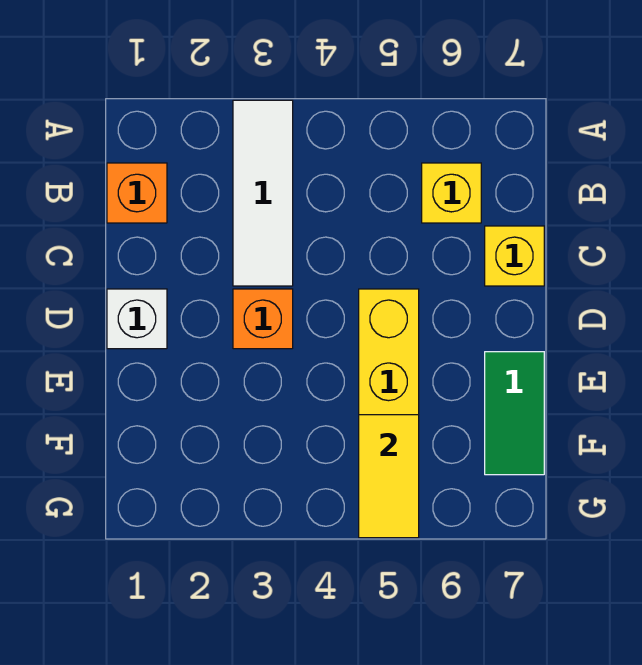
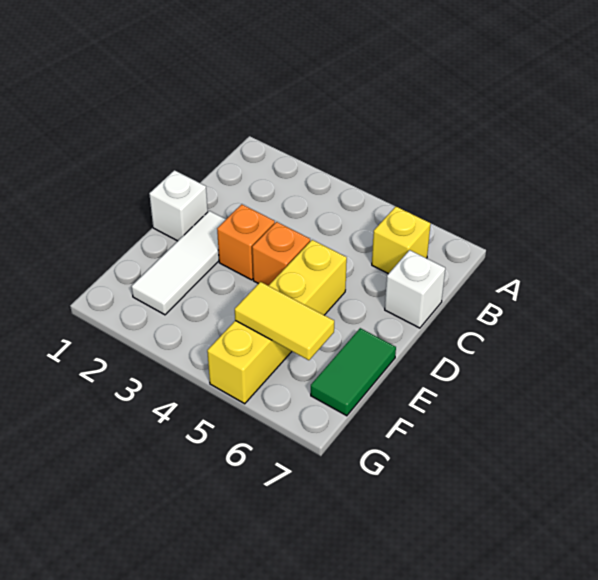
white tile A3:C3 level 1 -> white tile D2:F2 level 1
orange brick B1 level 1 -> orange brick D4 level 1
yellow brick C7 level 1 -> white brick C7 level 1
yellow tile F5:G5 level 2 -> yellow tile F5:F6 level 2

